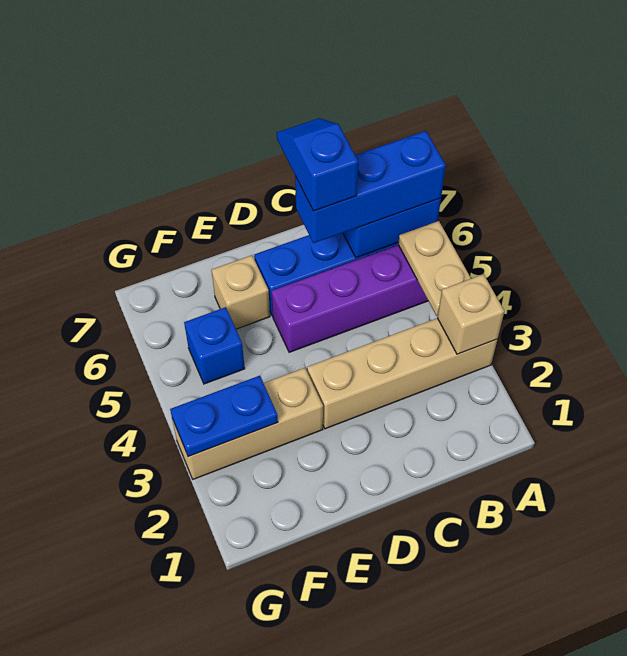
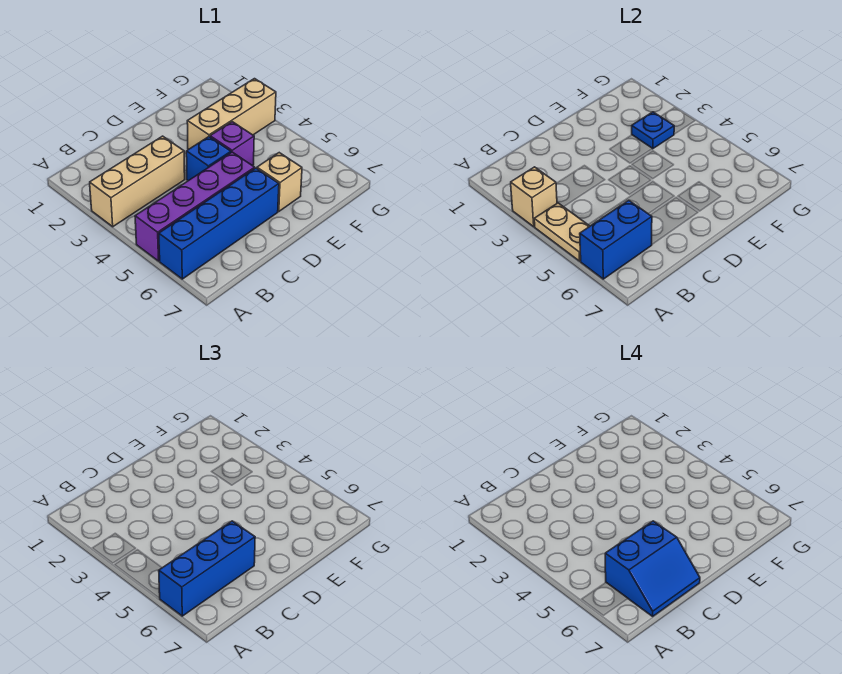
tan brick A3:D3 level 1 -> tan brick A3:C3 level 1
blue slope C6:C7 level 4 top 6 -> blue slope B6:C7 level 4 top 6
none -> purple brick E4 level 1
blue plate F3:G3 level 2 -> blue plate F3 level 2
blue brick F5 level 1 -> blue brick D4 level 1

